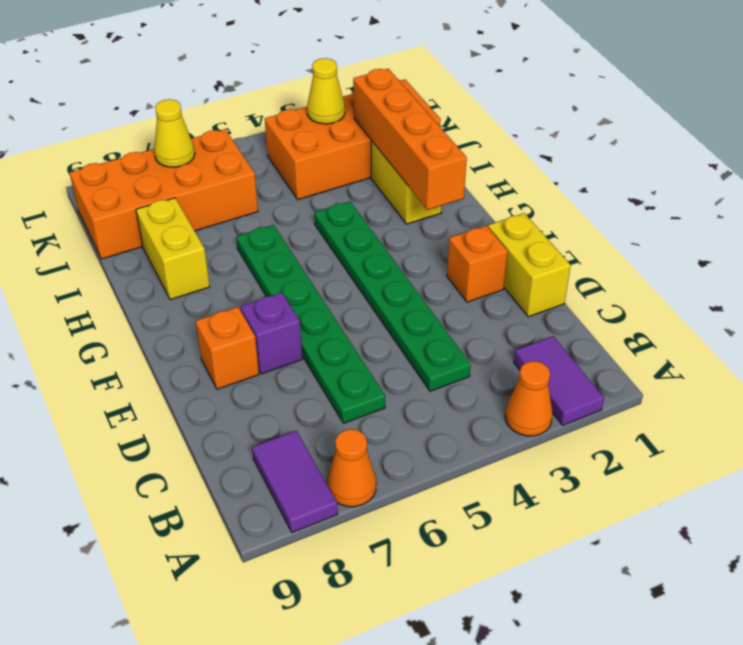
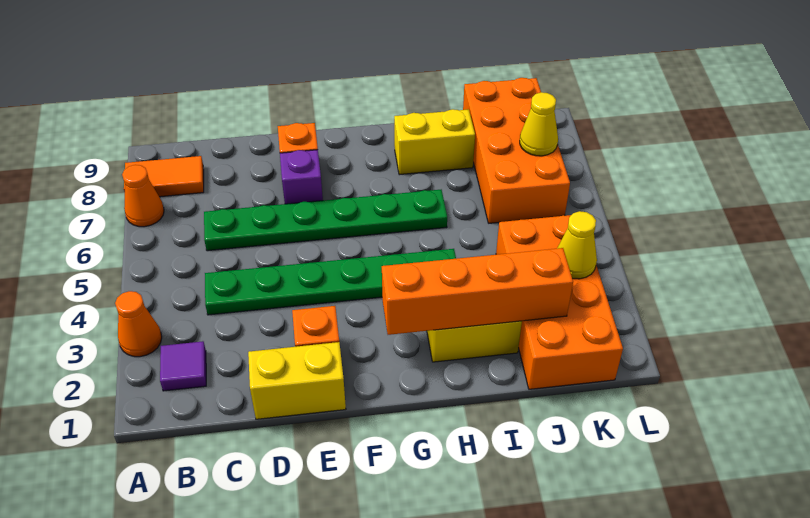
purple tile A2:B2 level 1 -> purple tile B2 level 1
purple tile A8:B8 level 1 -> orange tile A8:B8 level 1

